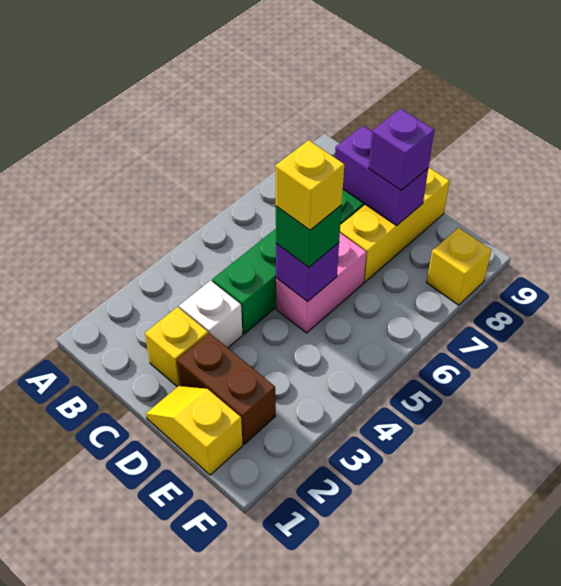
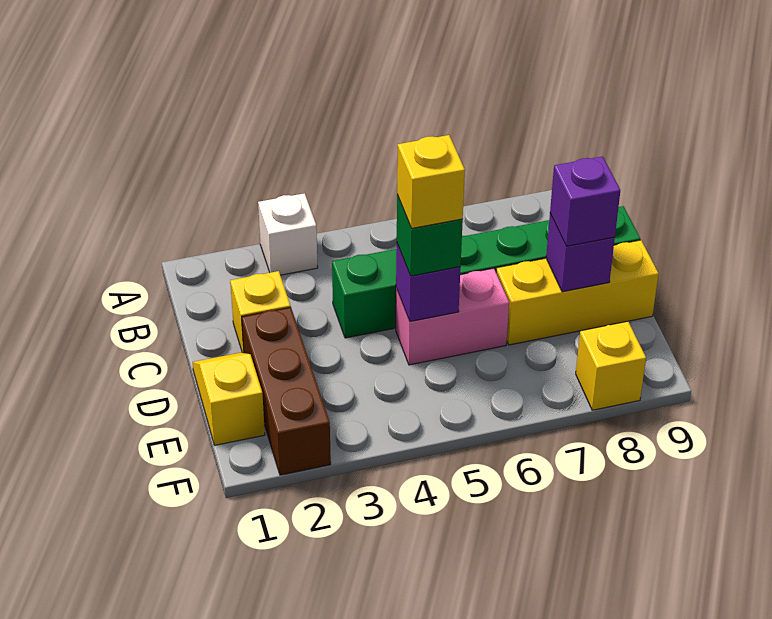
white brick C3 level 1 -> white brick A3 level 1
purple brick C8:D8 level 2 -> purple brick D8 level 2
brown brick D2:E2 level 1 -> brown brick D2:F2 level 1

